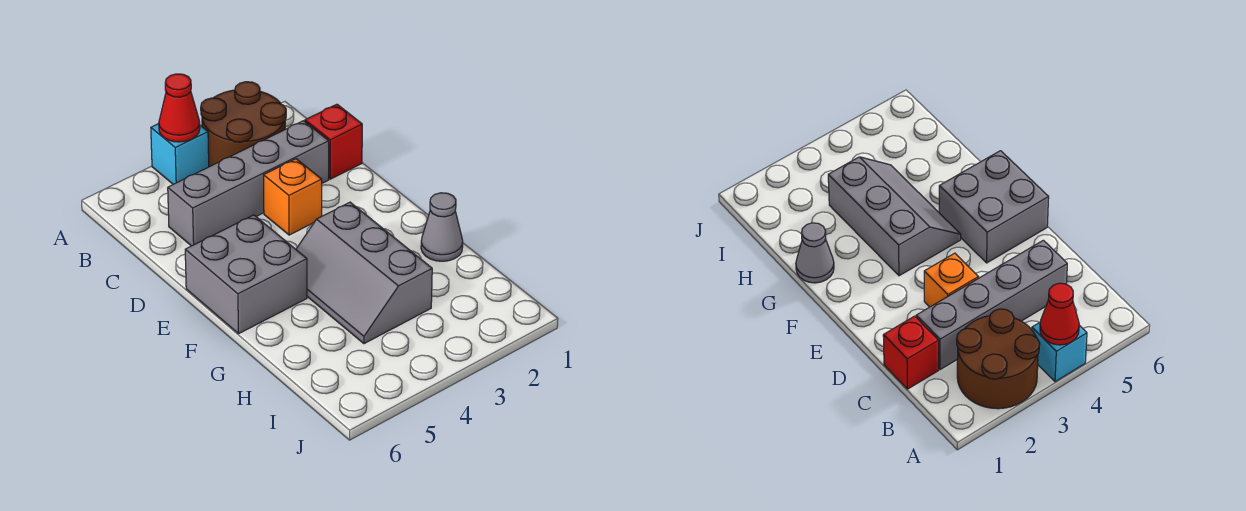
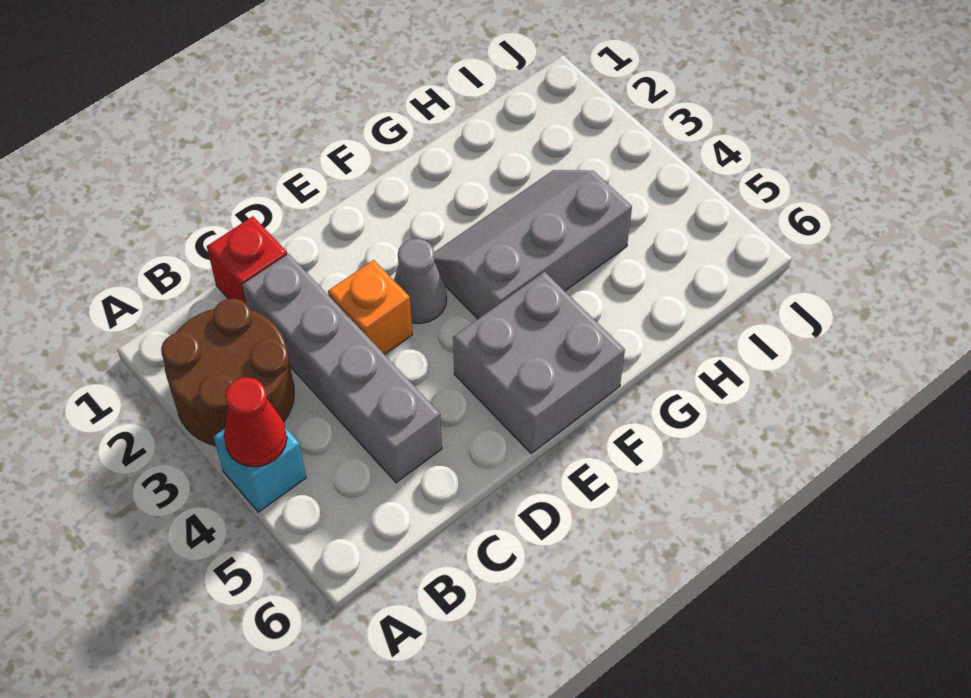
grey slope F3:H4 level 1 top 3 -> grey slope F3:H4 level 1 top 4
grey cone G1 level 1 -> grey cone E3 level 1

